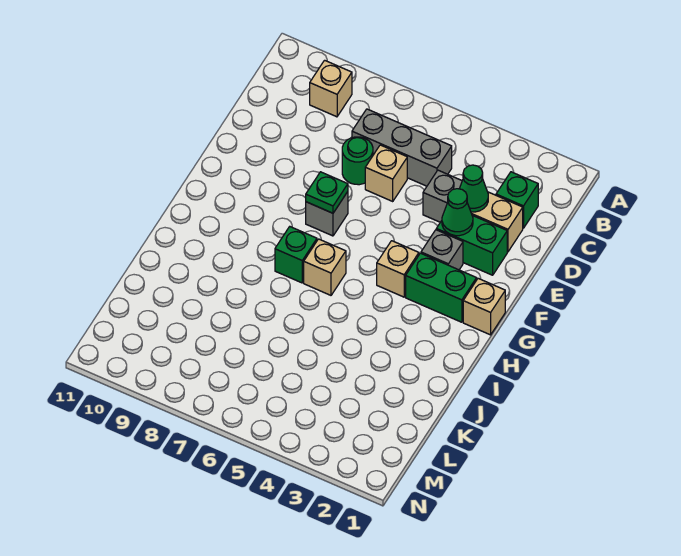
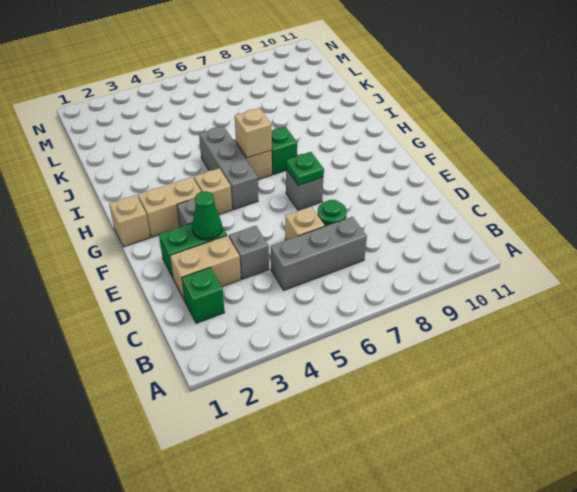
tan brick B9 level 1 -> tan brick H6 level 2
green cone D3 level 2 -> none
green brick G2:G3 level 1 -> tan brick G2:G3 level 1
none -> grey brick G5:I5 level 1

